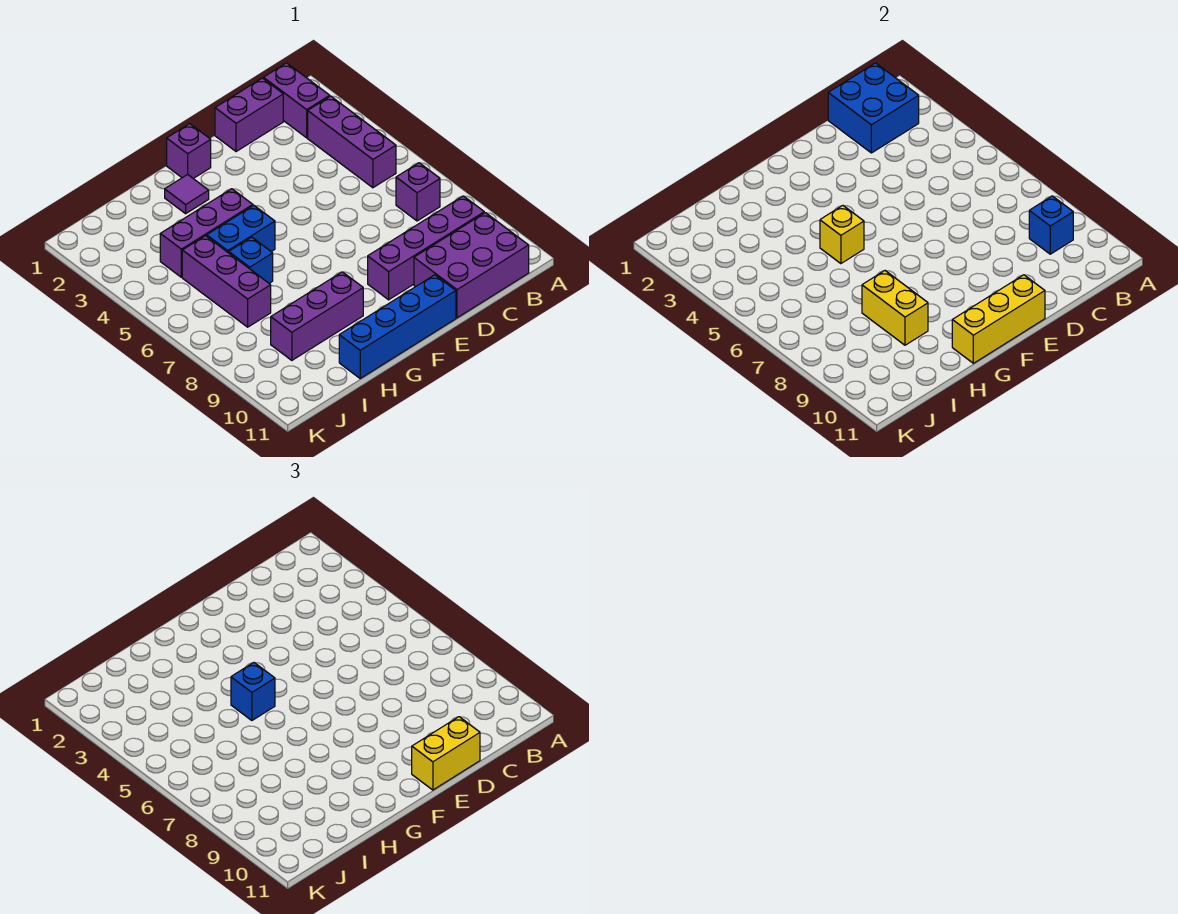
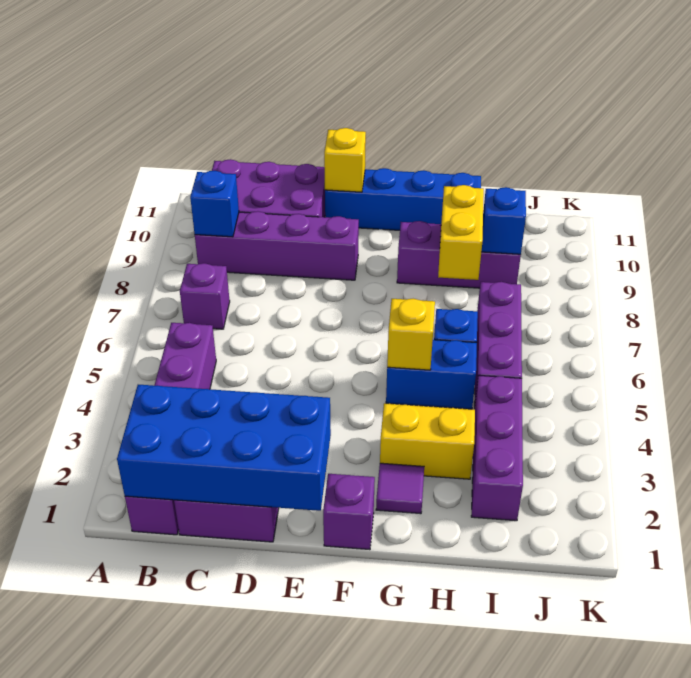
blue brick B1:C2 level 2 -> blue brick B1:E2 level 2
yellow brick D11:E11 level 3 -> yellow brick G3:H3 level 1
yellow brick E11:G11 level 2 -> yellow brick E11 level 2
purple brick G4:I4 level 1 -> purple brick I2:I4 level 1
blue brick G5 level 3 -> blue brick I9 level 2

